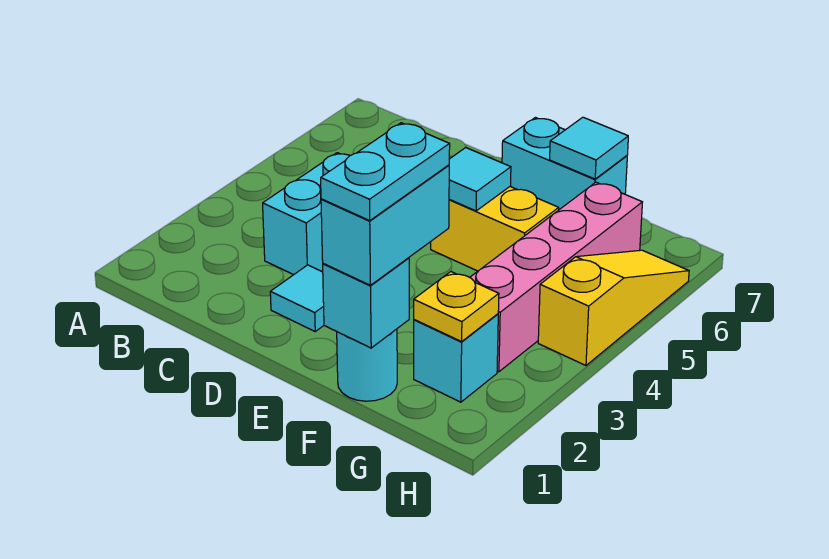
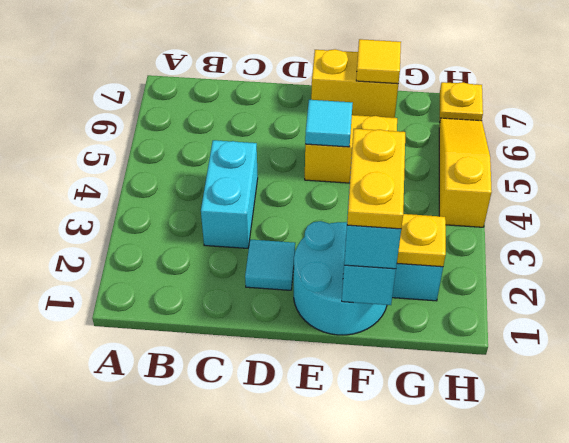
cyan brick E7:F7 level 1 -> yellow brick E7:F7 level 1
cyan round brick F1 level 1 -> cyan round brick E1:F2 level 1
cyan plate F1:F2 level 4 -> yellow plate F1:F2 level 4
cyan tile F7 level 2 -> yellow tile F7 level 2
pink brick G3:G6 level 1 -> none
none -> yellow plate H7 level 1

